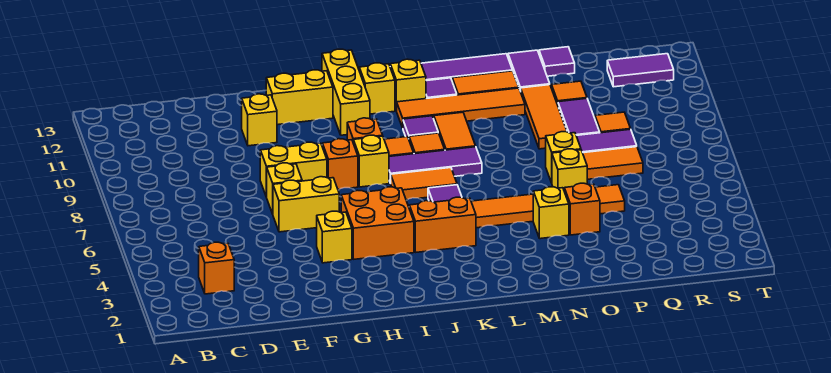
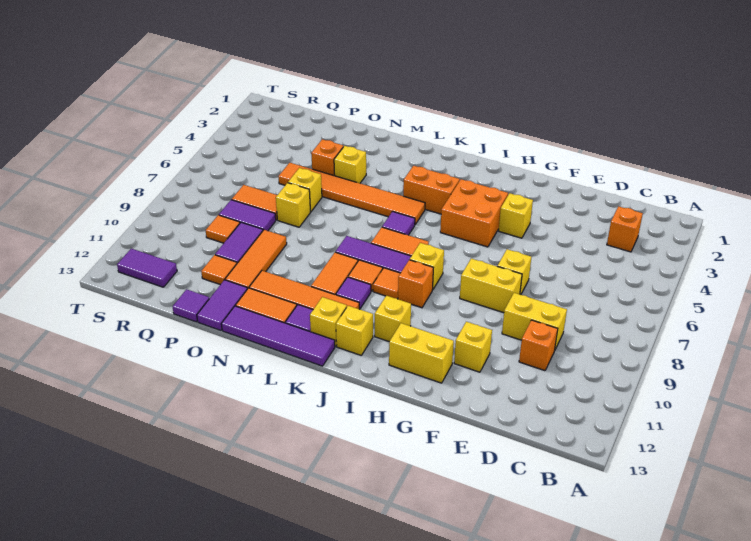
yellow brick F6:G6 level 1 -> yellow brick D9:E9 level 1
orange brick H8 level 1 -> orange brick D10 level 1
yellow brick I11:I13 level 1 -> yellow brick I11 level 1

